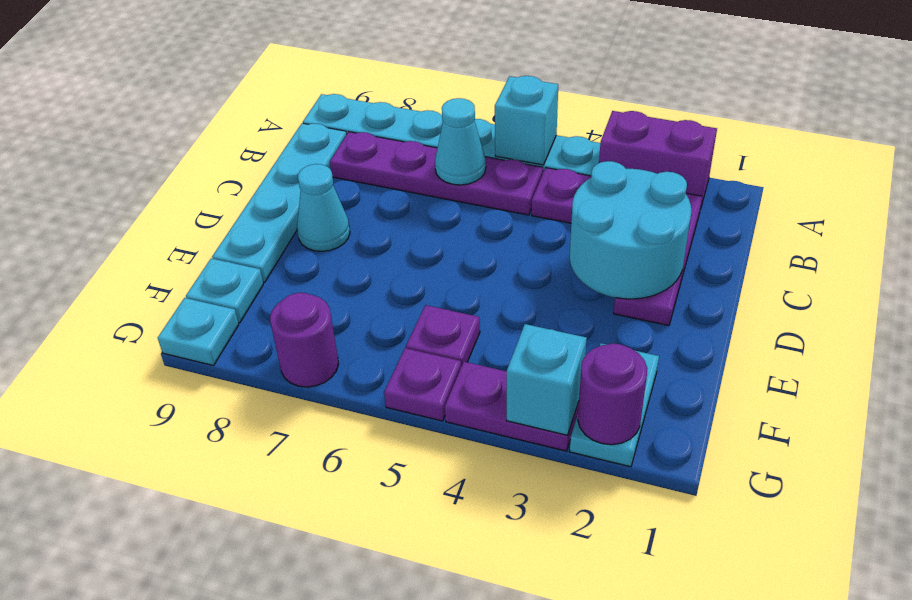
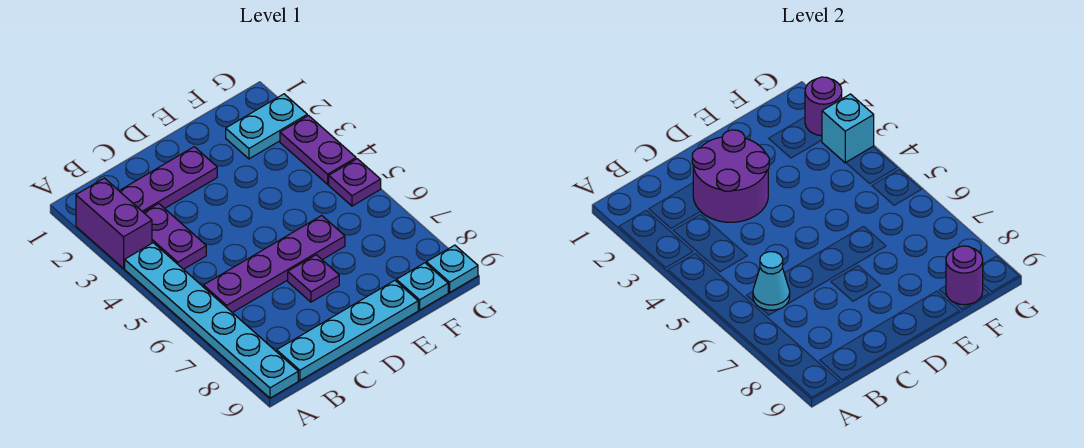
cyan brick A5 level 2 -> none
purple plate B5:B8 level 1 -> purple plate B6:E6 level 1
cyan round brick C2:D3 level 2 -> purple round brick C2:D3 level 2
cyan cone D8 level 1 -> none
purple plate F5 level 1 -> purple plate D7 level 1
purple round brick G7 level 1 -> purple round brick F9 level 2

